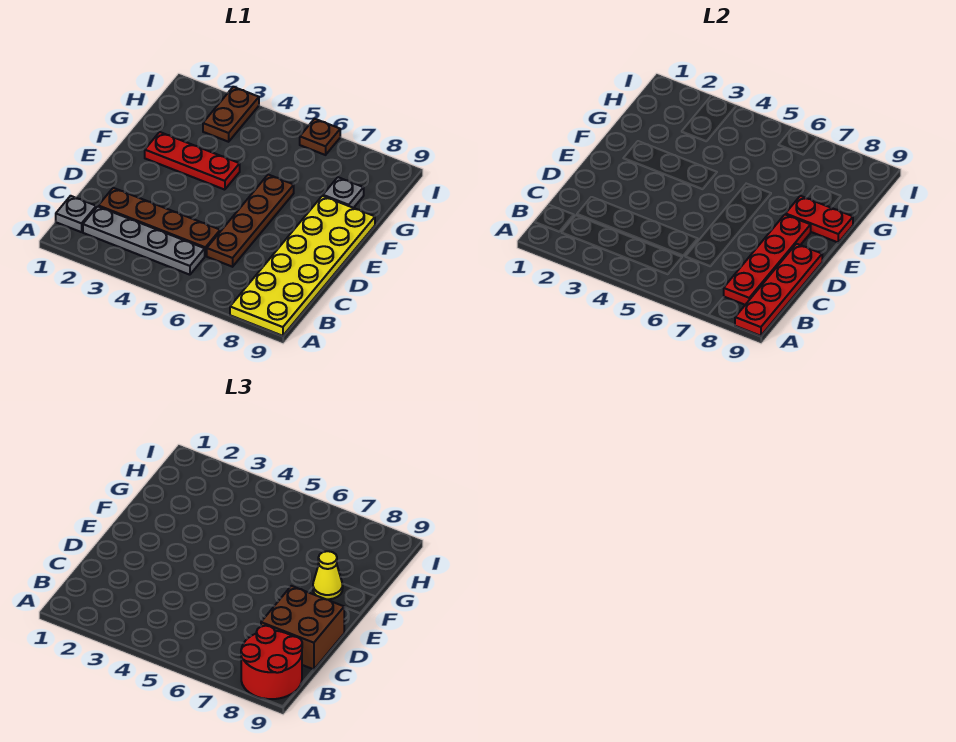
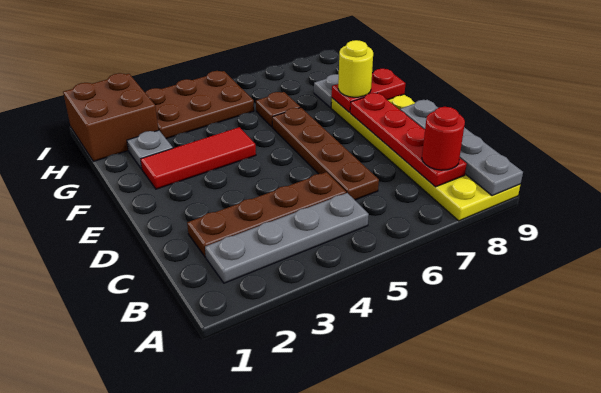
red round brick A8:B9 level 3 -> red round brick B8 level 3
red plate A9:D9 level 2 -> grey plate A9:D9 level 2
grey plate B1 level 1 -> grey plate G2 level 1
brown brick C8:D9 level 3 -> brown brick H1:I2 level 1
red plate F2:F4 level 1 -> red tile F2:F4 level 1
yellow cone F8 level 3 -> yellow round brick F8 level 3
brown plate H3:I3 level 1 -> brown plate H3:I5 level 1
brown plate I6 level 1 -> brown plate G6 level 1

